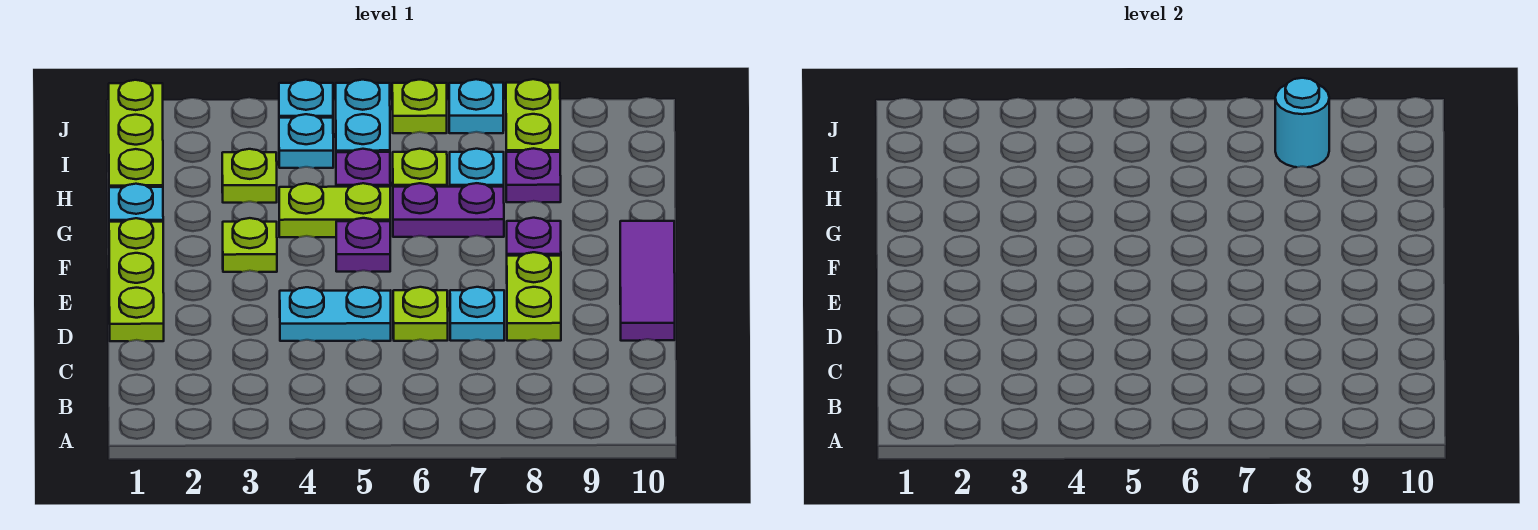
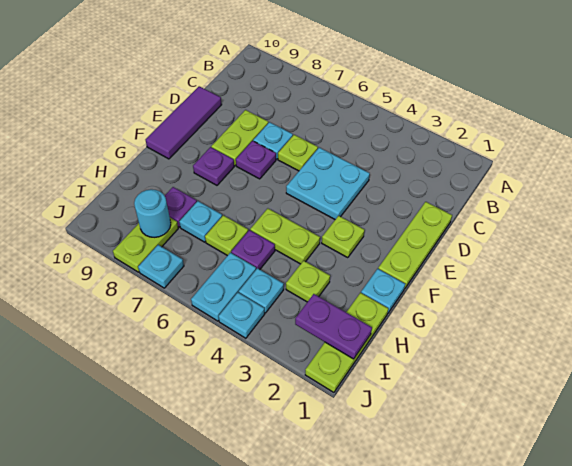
cyan plate D4:D5 level 1 -> cyan plate D4:E5 level 1
purple plate F5 level 1 -> purple plate E7 level 1
purple plate G6:G7 level 1 -> purple plate I1:I2 level 2
lime plate J6 level 1 -> none

